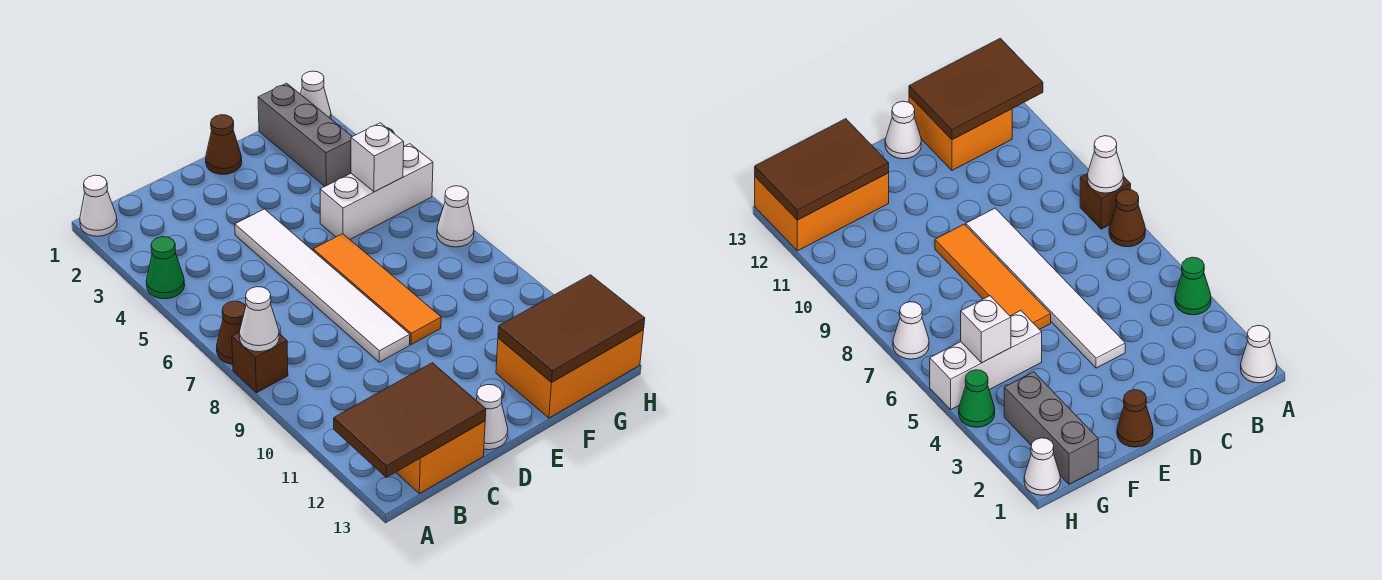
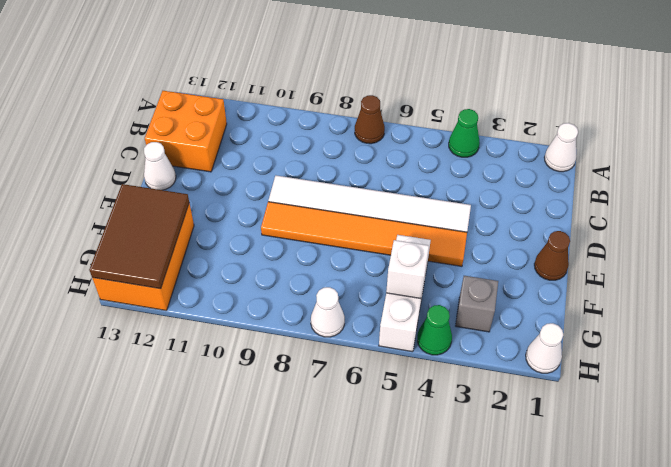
brown brick A8 level 1 -> none
white cone A8 level 2 -> none
brown tile A12:C13 level 2 -> none
orange tile E6:E9 level 1 -> orange tile E4:E9 level 1
grey brick G1:G3 level 1 -> grey brick G3 level 1

